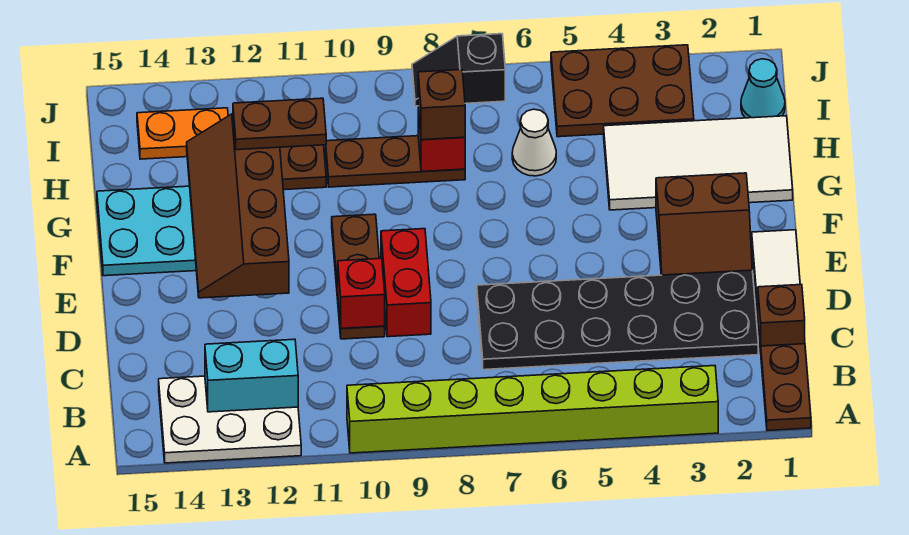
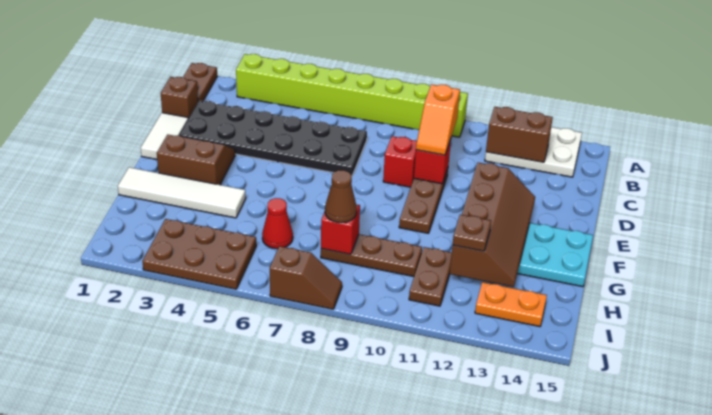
cyan brick B12:B13 level 2 -> brown brick B12:B13 level 2
none -> orange slope C10:D10 level 3 top C
red brick D9:E9 level 1 -> red brick D9 level 1
white tile G1:H4 level 1 -> white tile G1:G4 level 1
white cone H6 level 1 -> red cone H6 level 1
brown brick H8 level 3 -> brown cone H8 level 3
brown plate H11:H12 level 3 -> brown plate H12 level 3
cyan cone I1 level 1 -> none
black slope J7:J8 level 1 top 7 -> brown slope J7:J8 level 1 top 7

